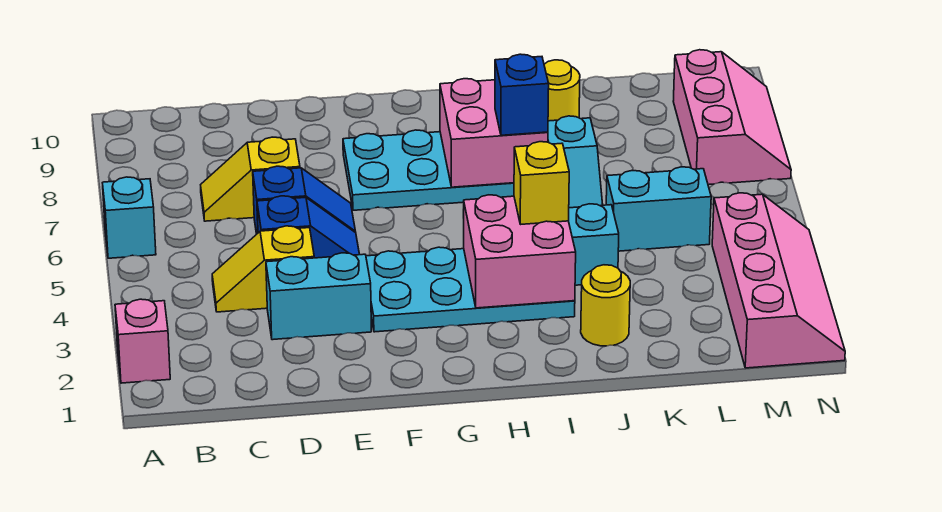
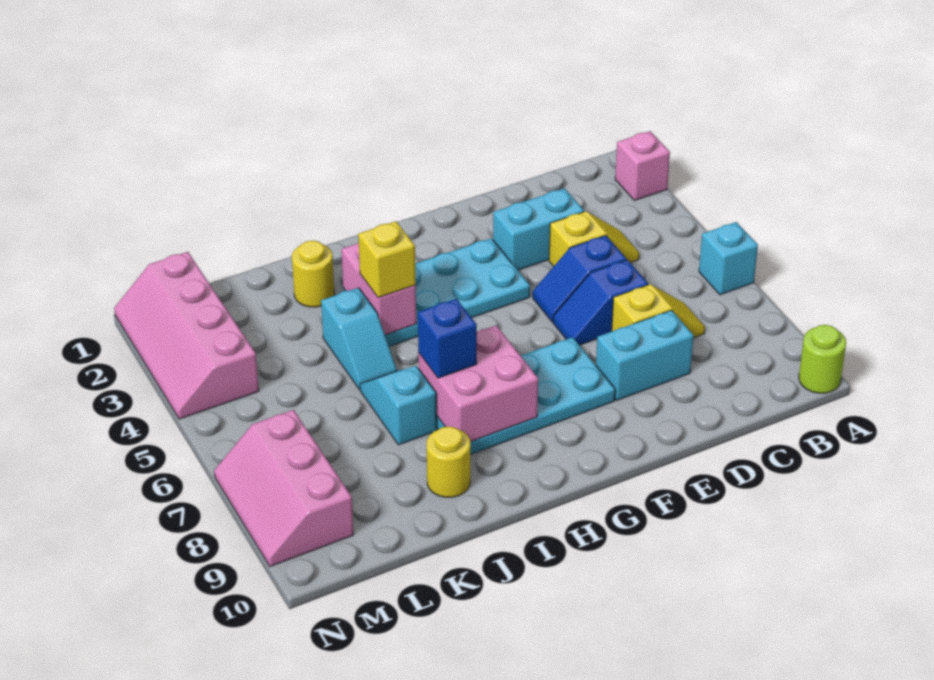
none -> lime round brick A10 level 1
pink brick H3:I4 level 2 -> pink brick I3:I4 level 2
cyan brick K5:L5 level 1 -> cyan brick D8:E8 level 1

